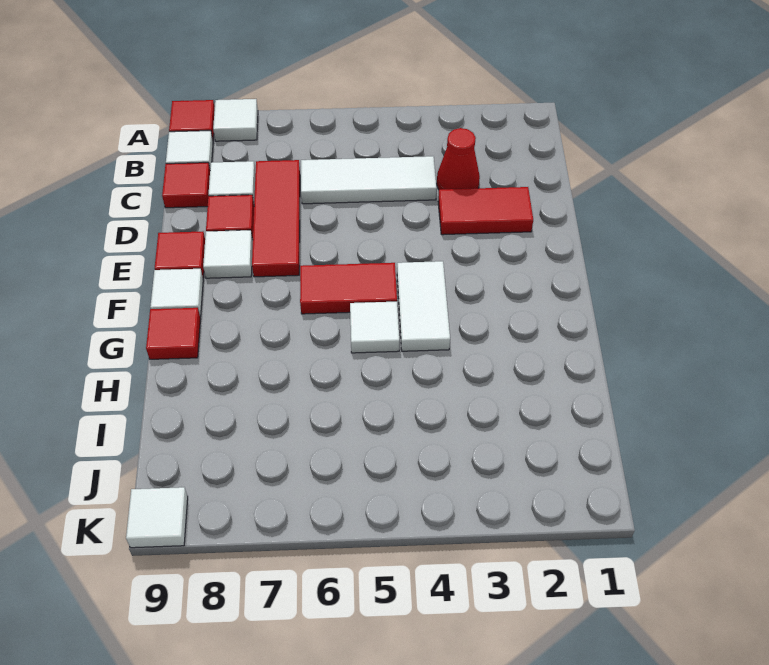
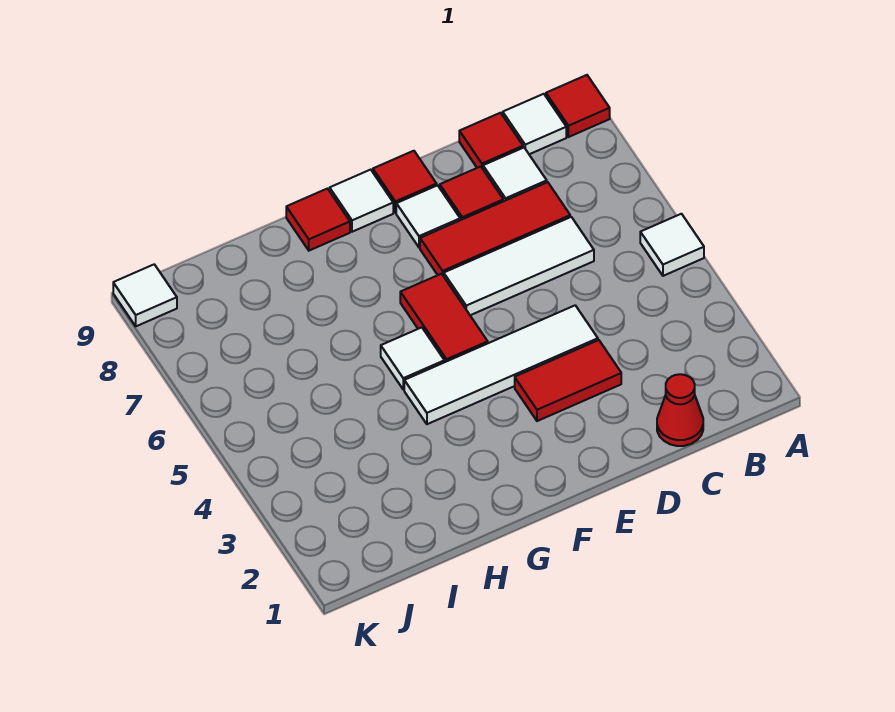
white tile A8 level 1 -> white tile A5 level 1
red cone C3 level 1 -> red cone C1 level 1
white tile C4:C6 level 1 -> white tile C6:E6 level 1
red tile D2:D3 level 1 -> red tile D3:E3 level 1
white tile F4:G4 level 1 -> white tile D4:G4 level 1

